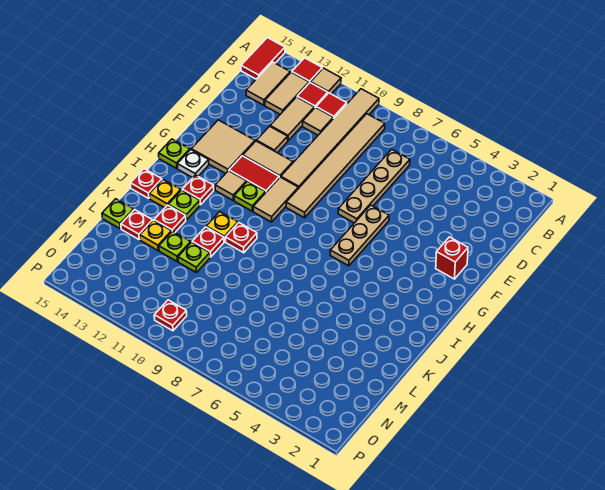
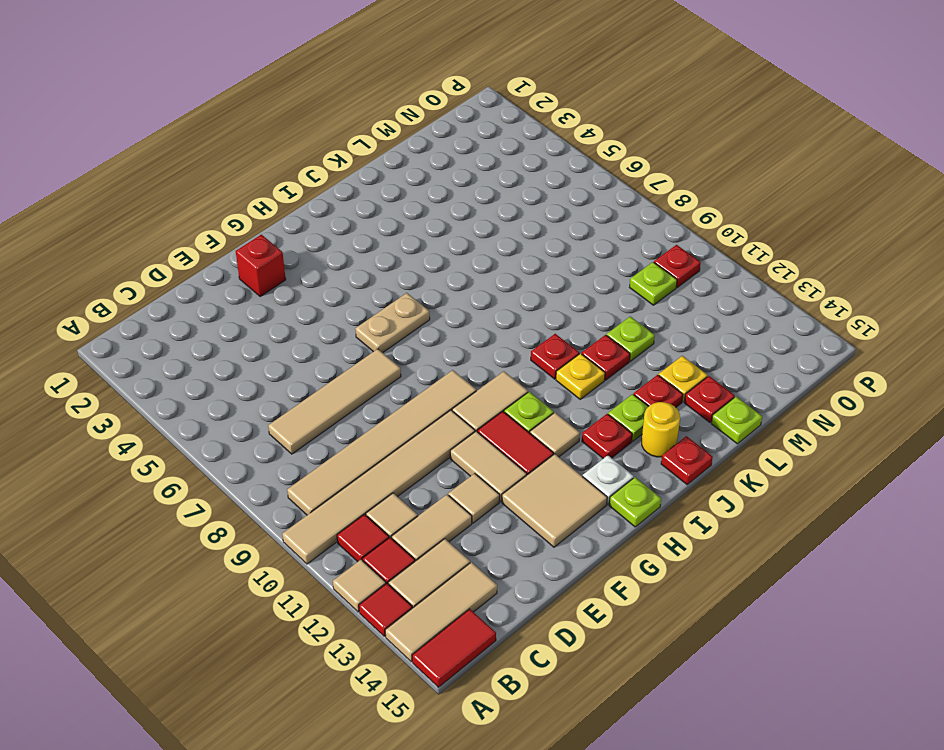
tan tile B14:C14 level 1 -> tan tile A14:C14 level 1
tan plate C7:F7 level 1 -> tan tile C7:F7 level 1
tan plate F6:H6 level 1 -> tan plate G6:H6 level 1
yellow plate J14 level 1 -> yellow round brick J14 level 1
lime plate L12 level 1 -> lime plate N10 level 1

